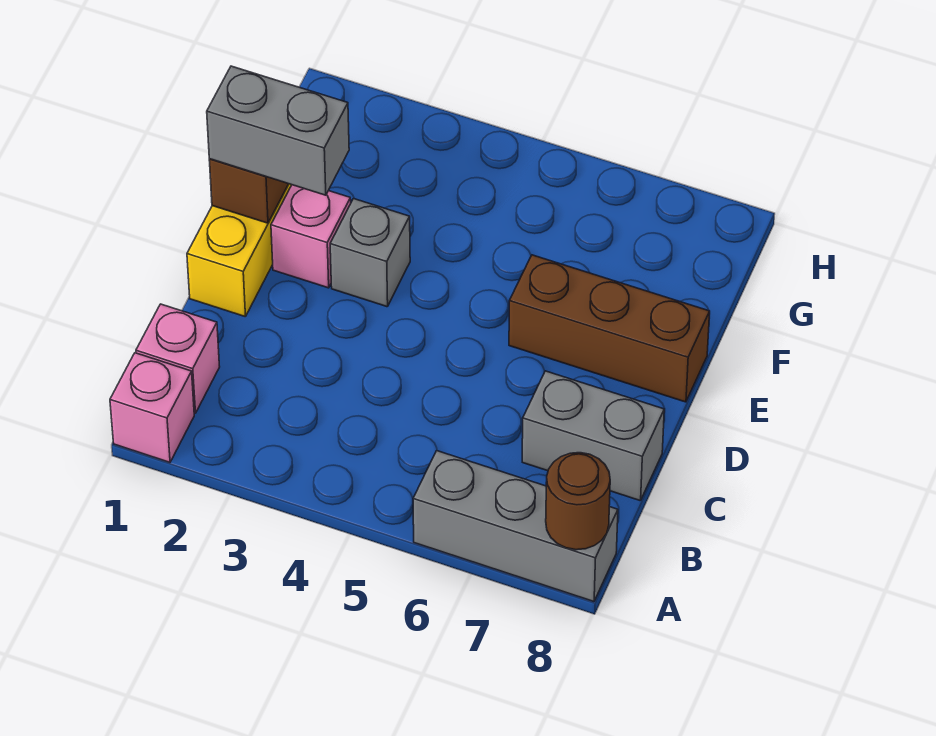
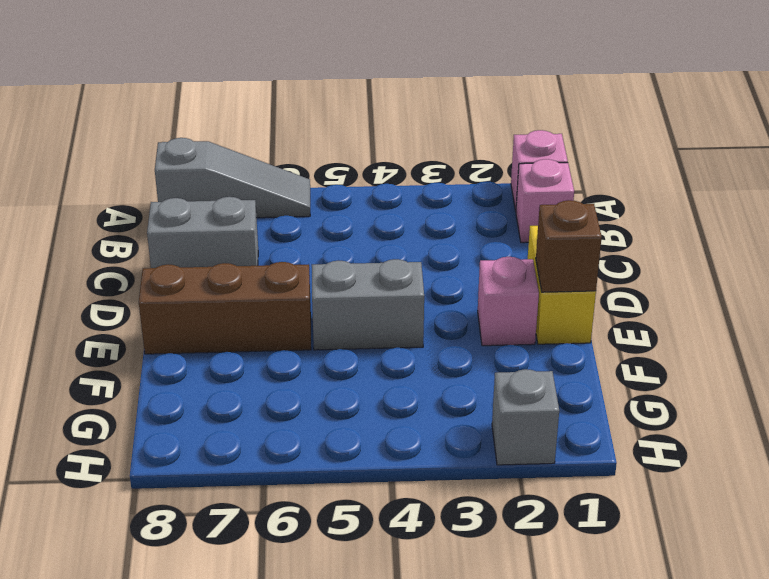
grey brick A6:A8 level 1 -> grey slope A6:A8 level 1 top 8
brown round brick A8 level 2 -> none
grey brick E1:E2 level 3 -> grey brick E4:E5 level 1
grey brick E3 level 1 -> grey brick H2 level 1

